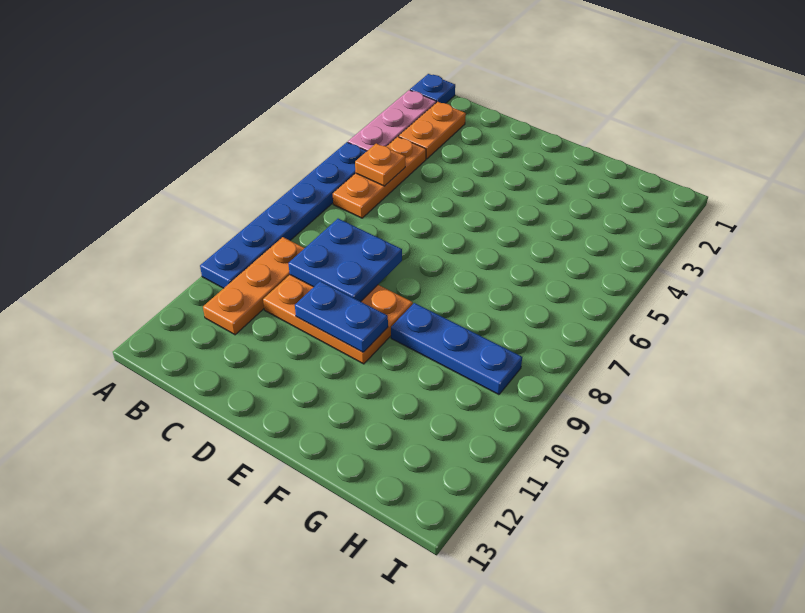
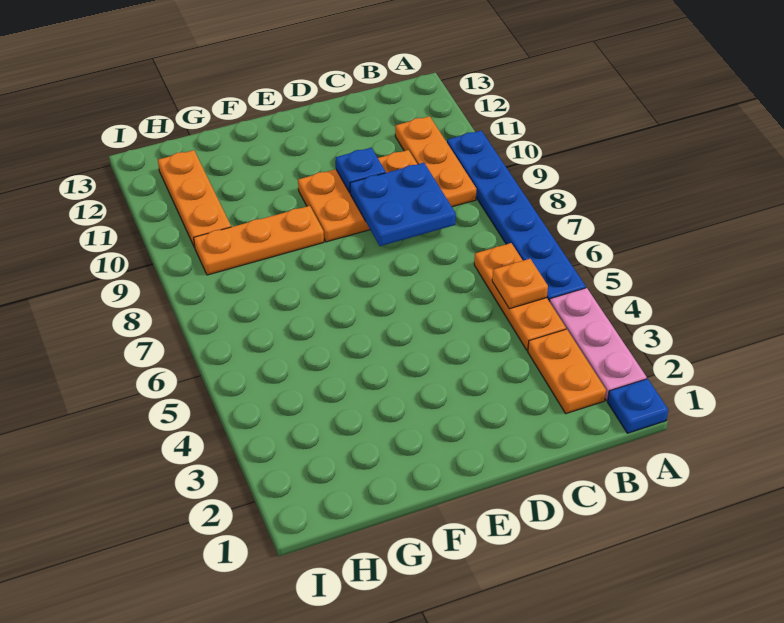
blue plate D10:E10 level 2 -> blue plate D10 level 2
blue plate F9:H9 level 1 -> orange plate F9:H9 level 1
none -> orange plate H10:H12 level 1

